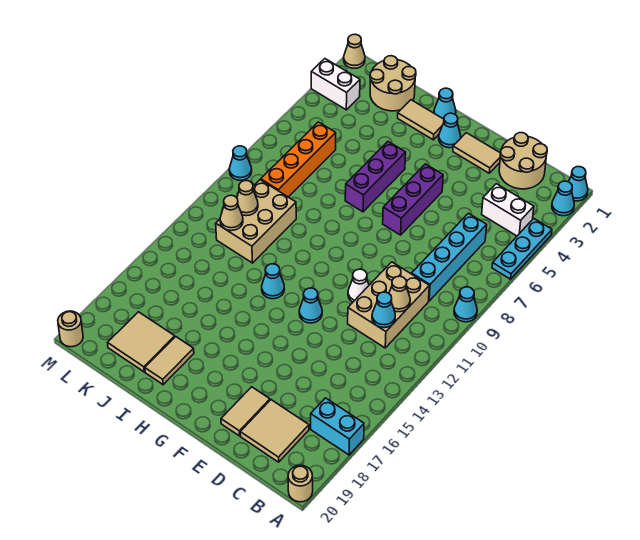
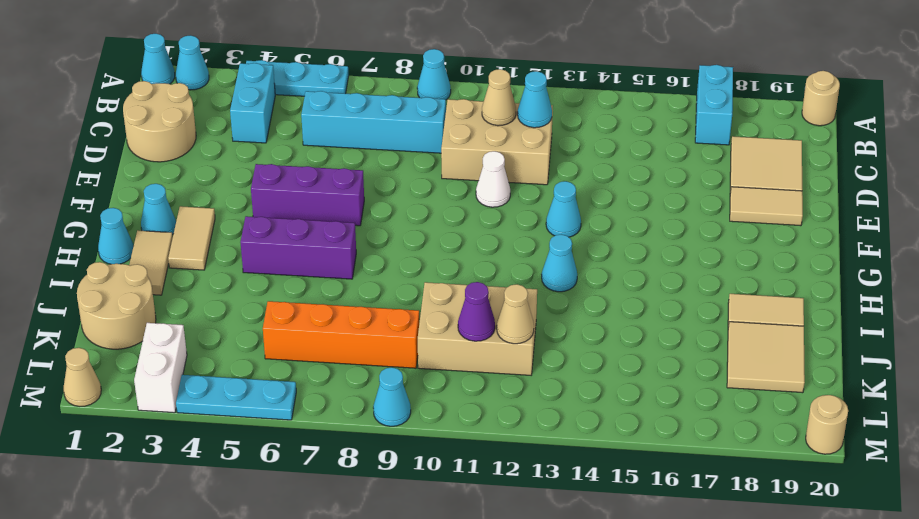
white brick B4:C4 level 1 -> cyan brick B4:C4 level 1
tan tile E2:F2 level 1 -> tan tile G3:H3 level 1
tan cone K11 level 2 -> purple cone K11 level 2
none -> cyan plate M4:M6 level 1

